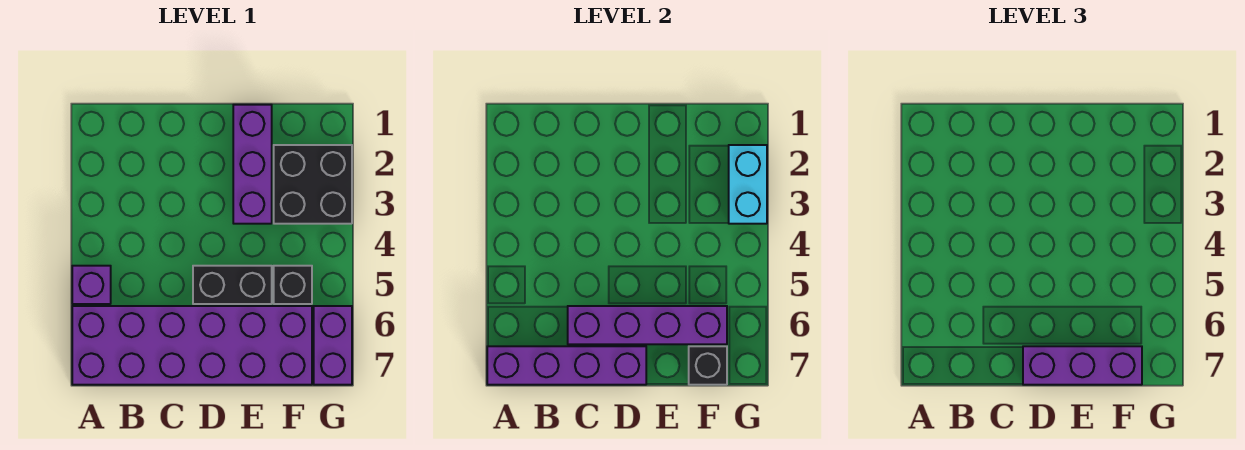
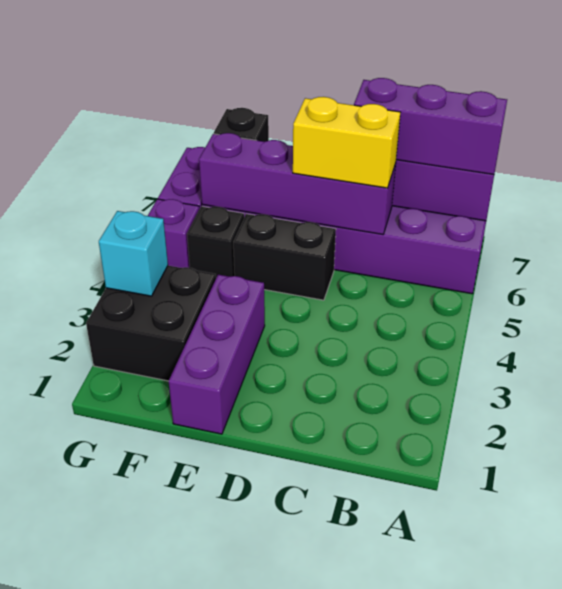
purple brick A5 level 1 -> purple brick G5 level 1
none -> yellow brick C6:D6 level 3
purple brick D7:F7 level 3 -> purple brick A7:C7 level 3
cyan brick G2:G3 level 2 -> cyan brick G3 level 2

